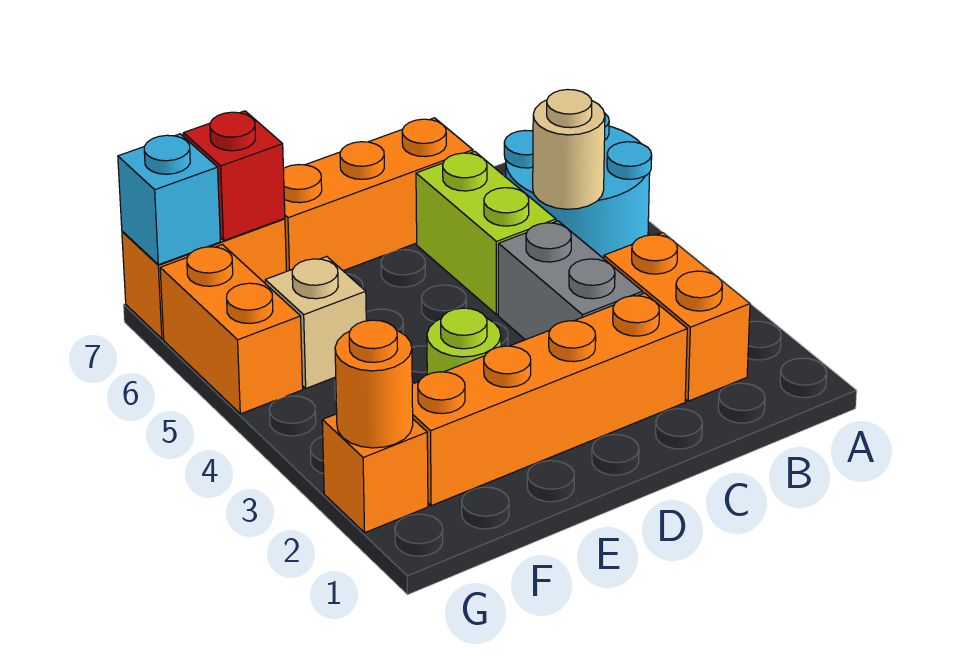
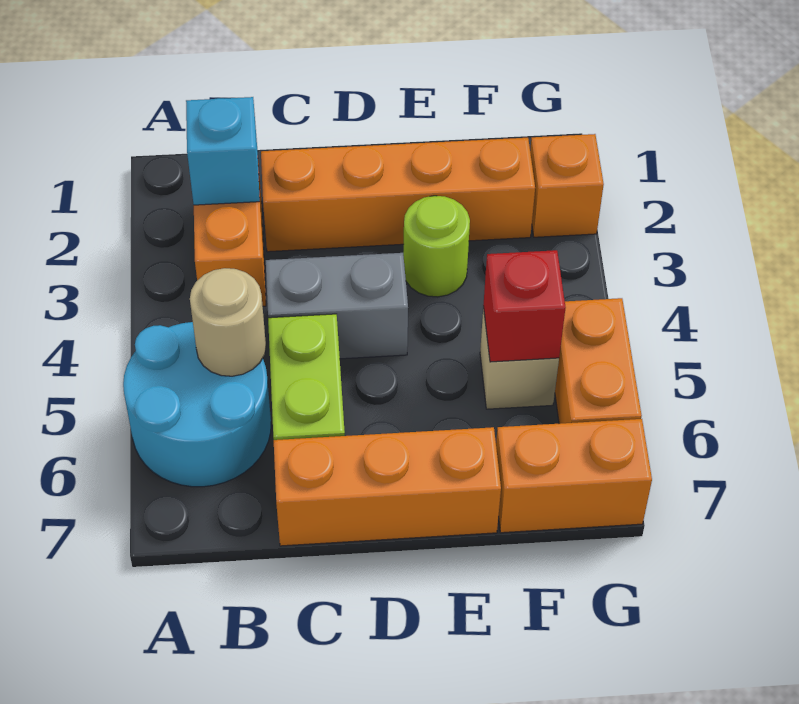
grey brick C3:C4 level 1 -> grey brick C4:D4 level 1
red brick F7 level 2 -> red brick F5 level 2
orange round brick G2 level 2 -> none
cyan brick G7 level 2 -> cyan brick B2 level 2

